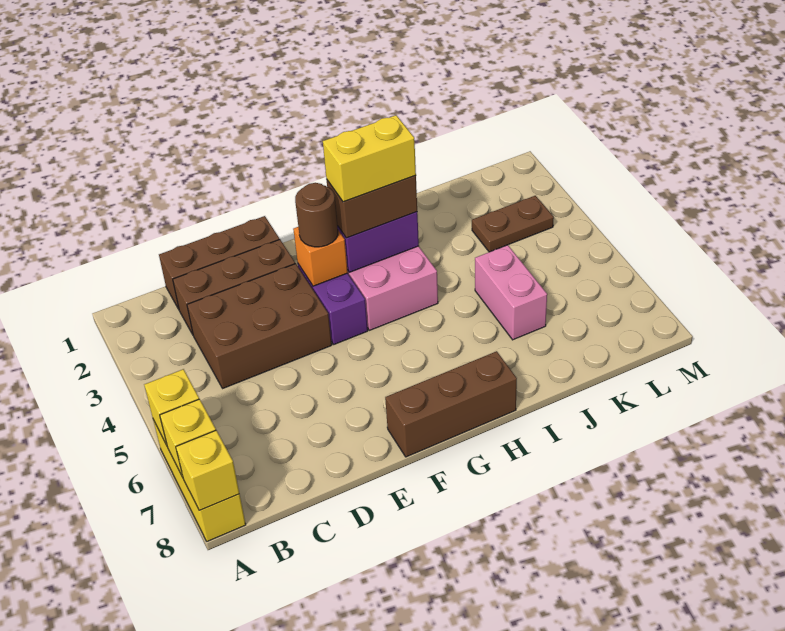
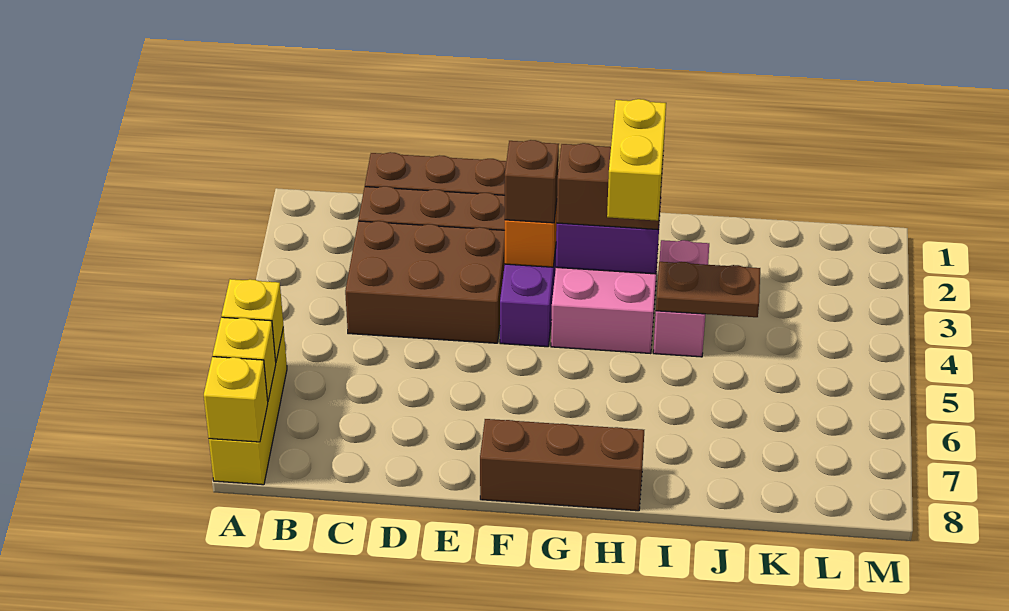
brown round brick F3 level 3 -> brown brick F3 level 3
yellow brick G3:H3 level 4 -> yellow brick H3:H4 level 4
pink brick J5:J6 level 1 -> pink brick I3:I4 level 1
brown plate K3:L3 level 1 -> brown plate I4:J4 level 2

